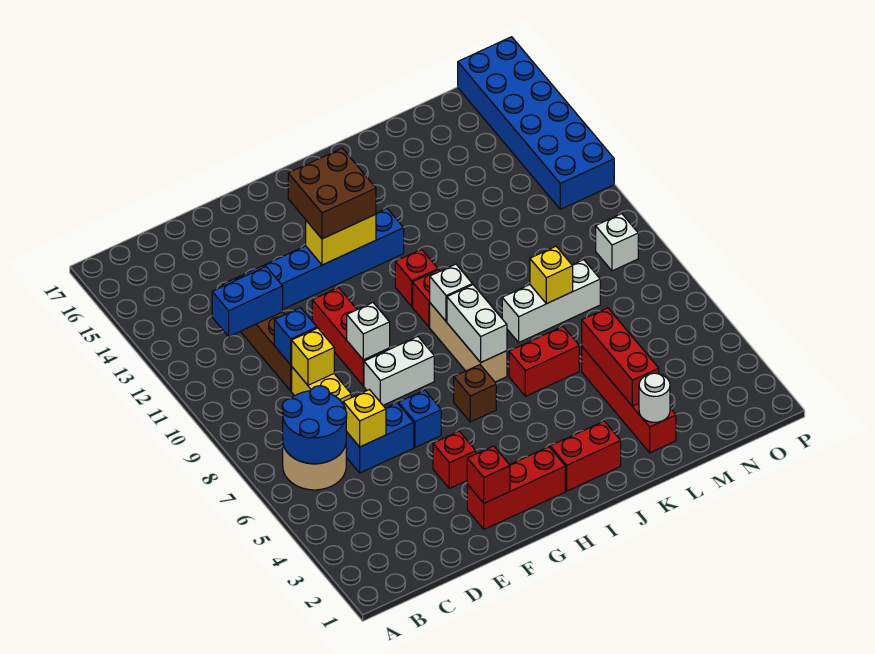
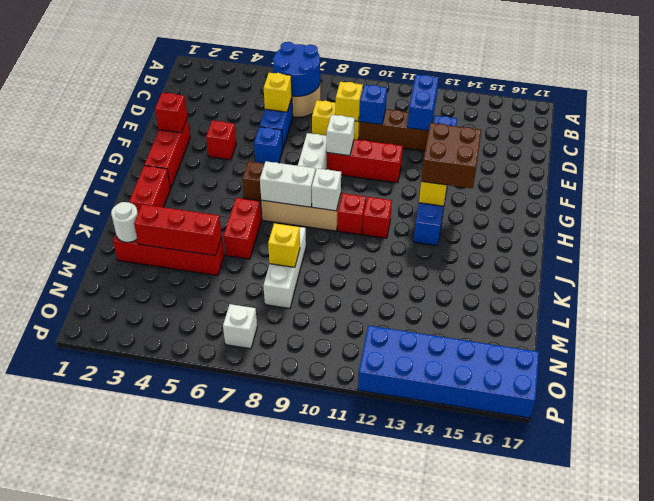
white brick O9 level 1 -> white brick O7 level 1

